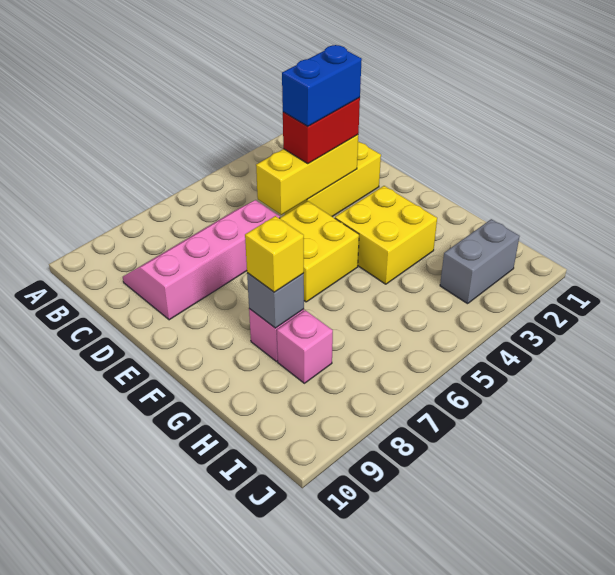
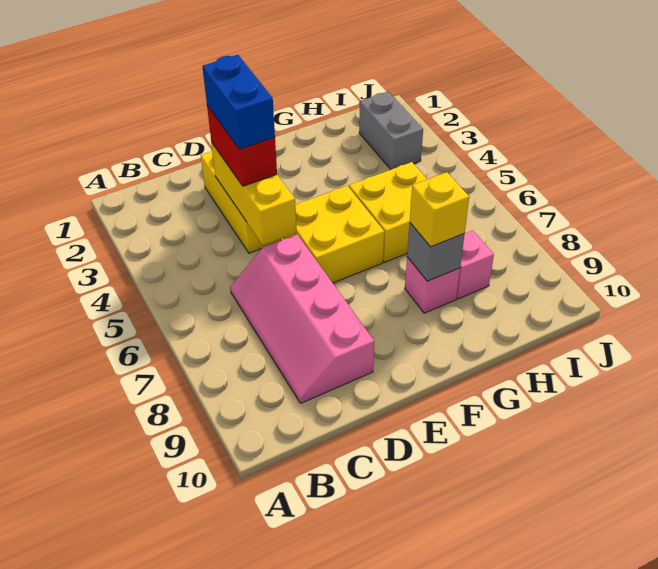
yellow brick F3:G4 level 1 -> yellow brick G5:H6 level 1

